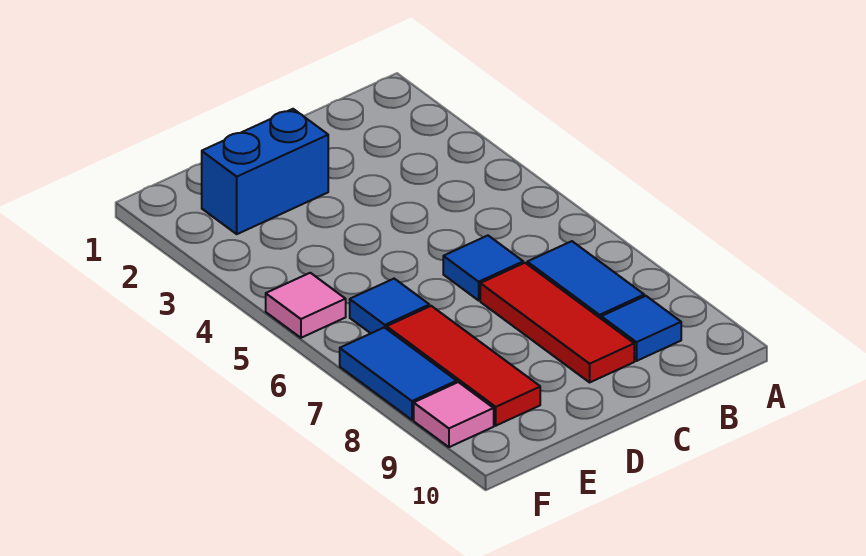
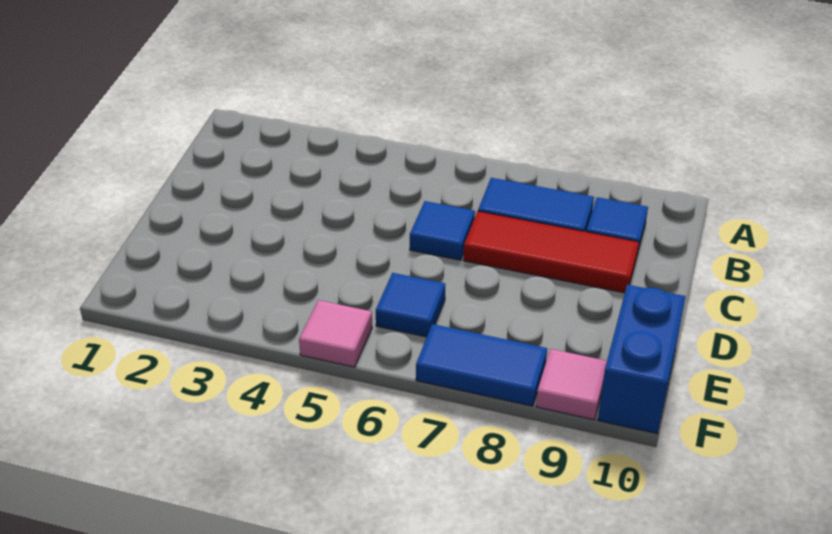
blue brick D2:E2 level 1 -> blue brick E10:F10 level 1
red tile E7:E9 level 1 -> none

